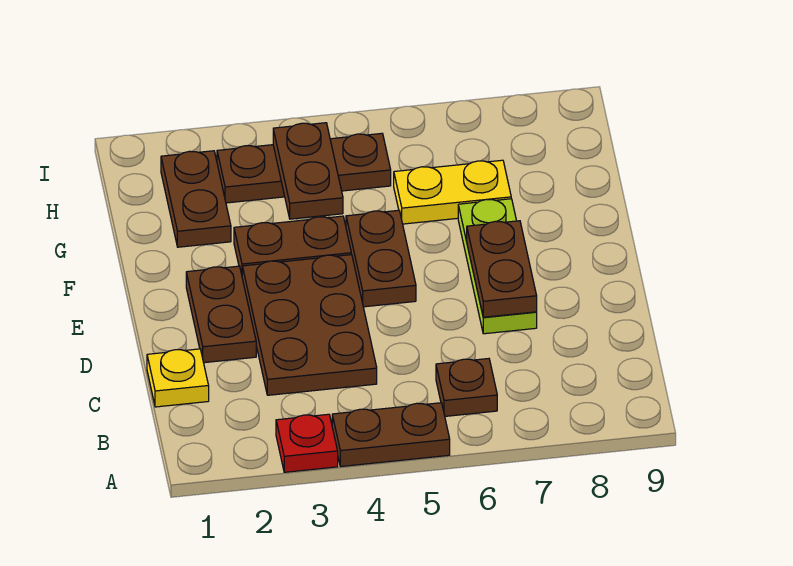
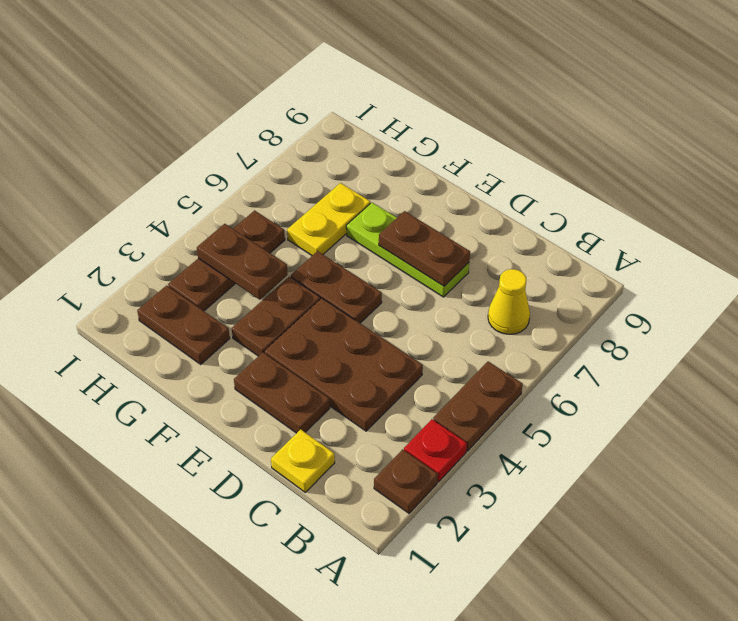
brown plate B6 level 1 -> brown plate A2 level 1
none -> yellow cone B7 level 1

